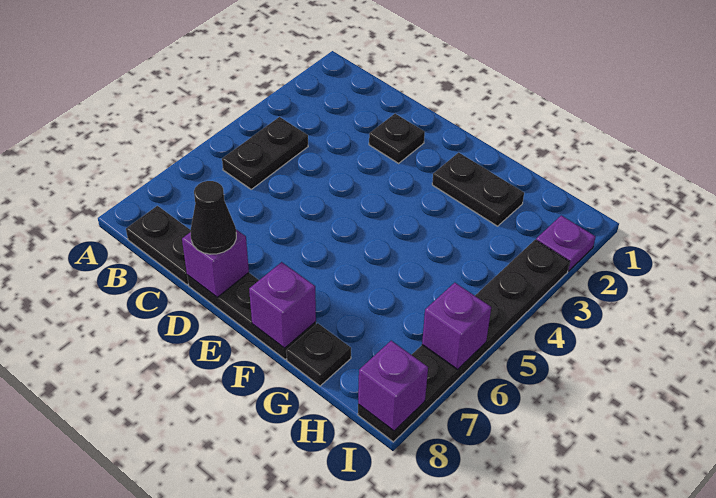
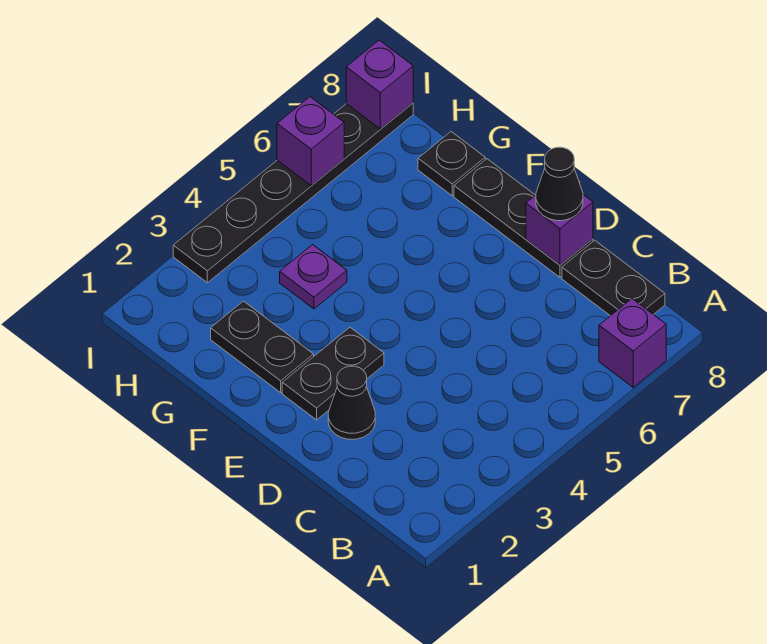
black plate B4:B5 level 1 -> black plate E2:E3 level 1
black plate D2 level 1 -> black cone D2 level 1
purple brick F8 level 2 -> purple brick A7 level 1
purple plate I2 level 1 -> purple plate G4 level 1

